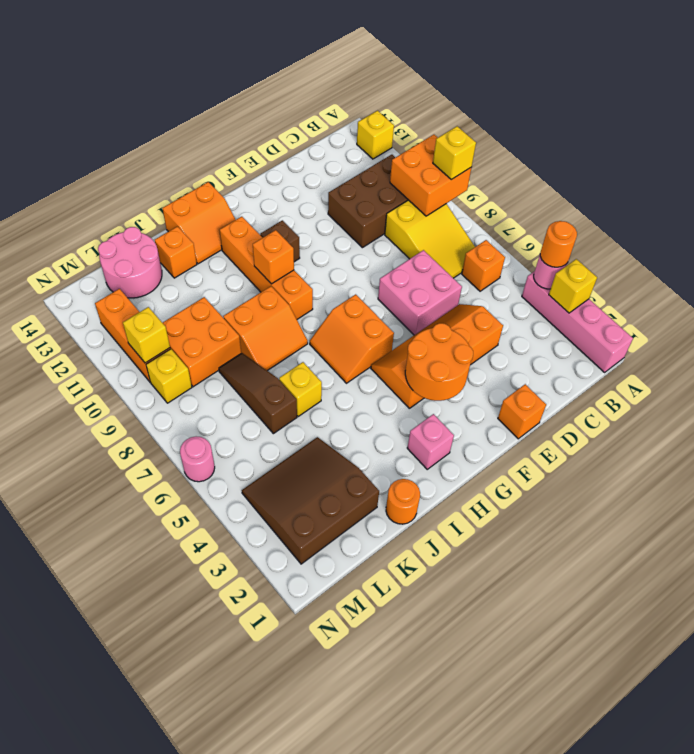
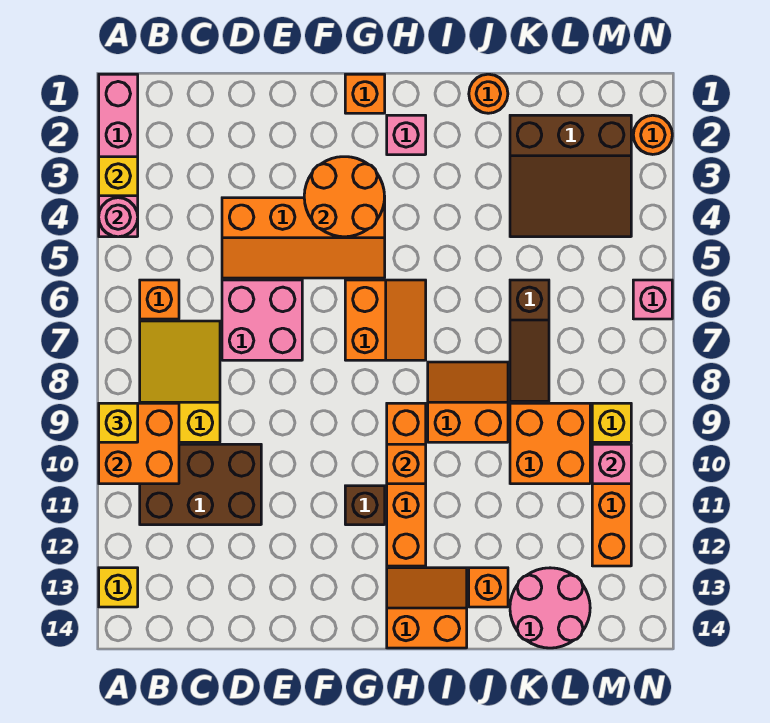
orange round brick A4 level 3 -> orange round brick N2 level 1
orange brick E1 level 1 -> orange brick G1 level 1
yellow brick J6 level 1 -> none
yellow brick M10 level 2 -> pink brick M10 level 2
pink round brick N6 level 1 -> pink brick N6 level 1

